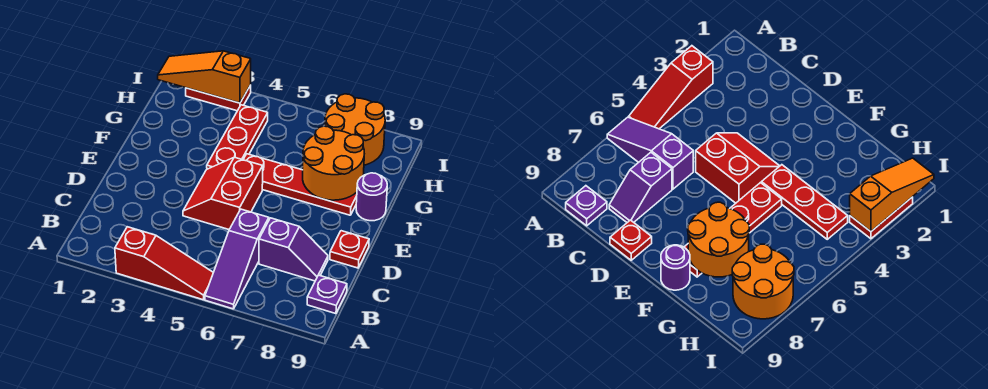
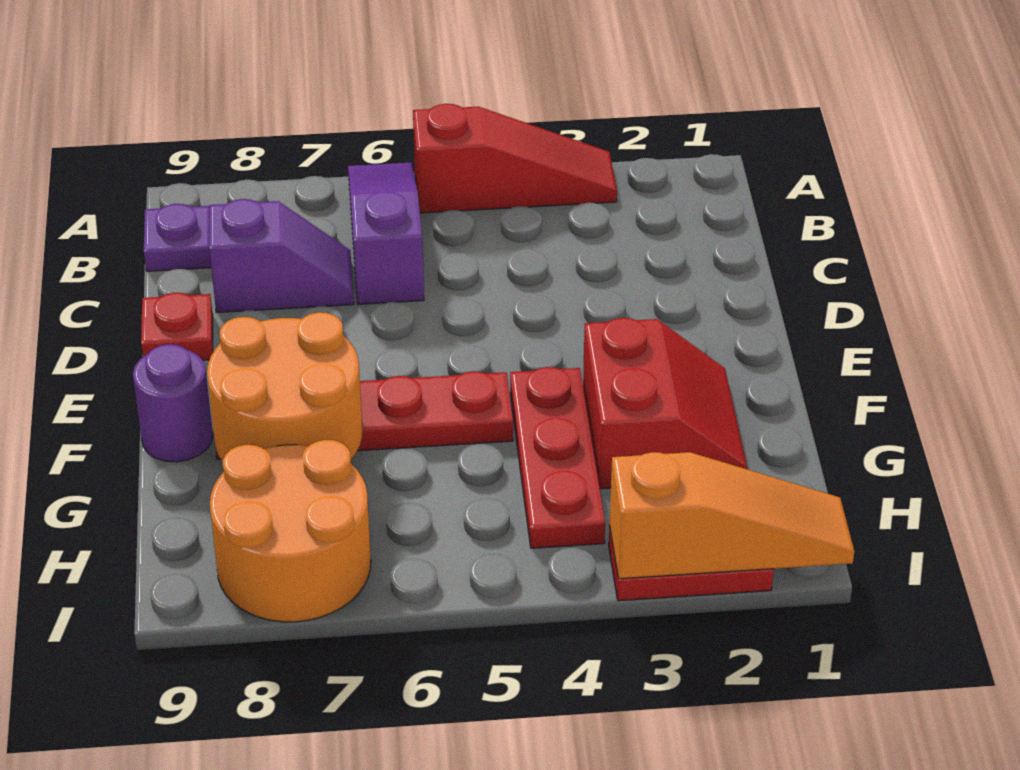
red slope A3:A5 level 1 top 3 -> red slope A3:A5 level 1 top 5
purple slope C7:C8 level 1 top 7 -> purple slope C7:C8 level 1 top 8
red slope D4:E5 level 1 top 5 -> red slope F2:G3 level 1 top 3

